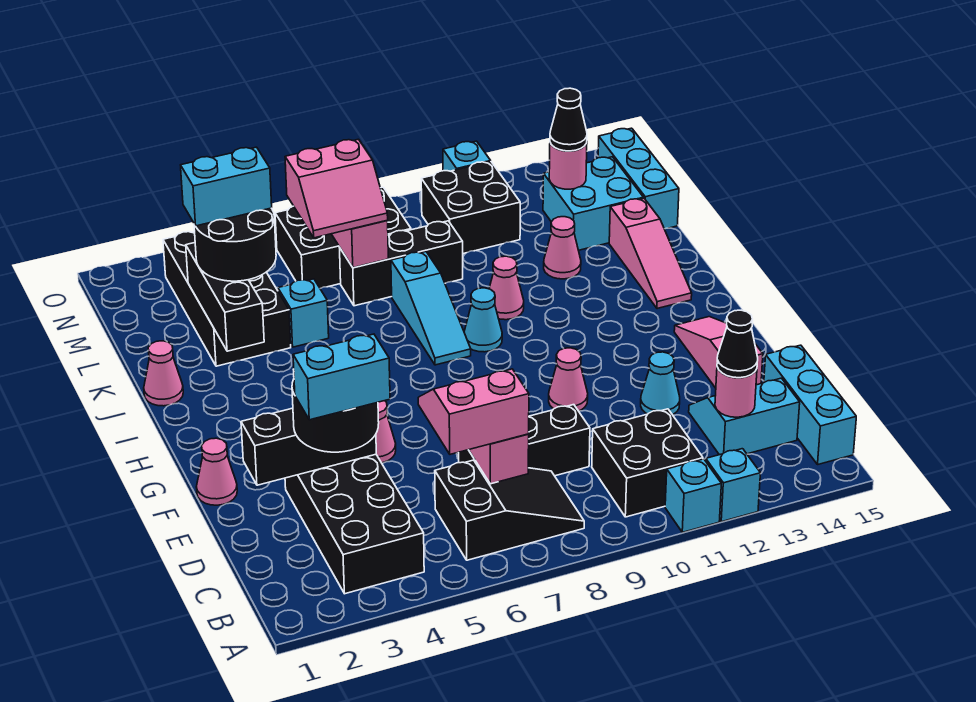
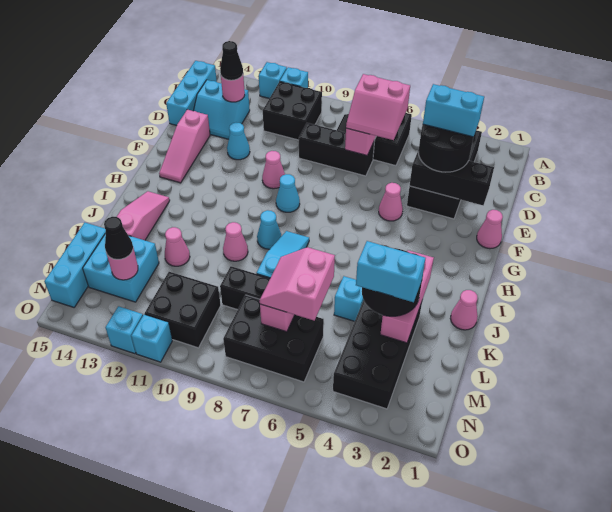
none -> cyan cone G9 level 1
black brick J3:L3 level 2 -> pink brick J3:L3 level 2
pink slope L6:M7 level 3 top M -> pink slope L6:M7 level 3 top 6
none -> cyan brick O12 level 1

